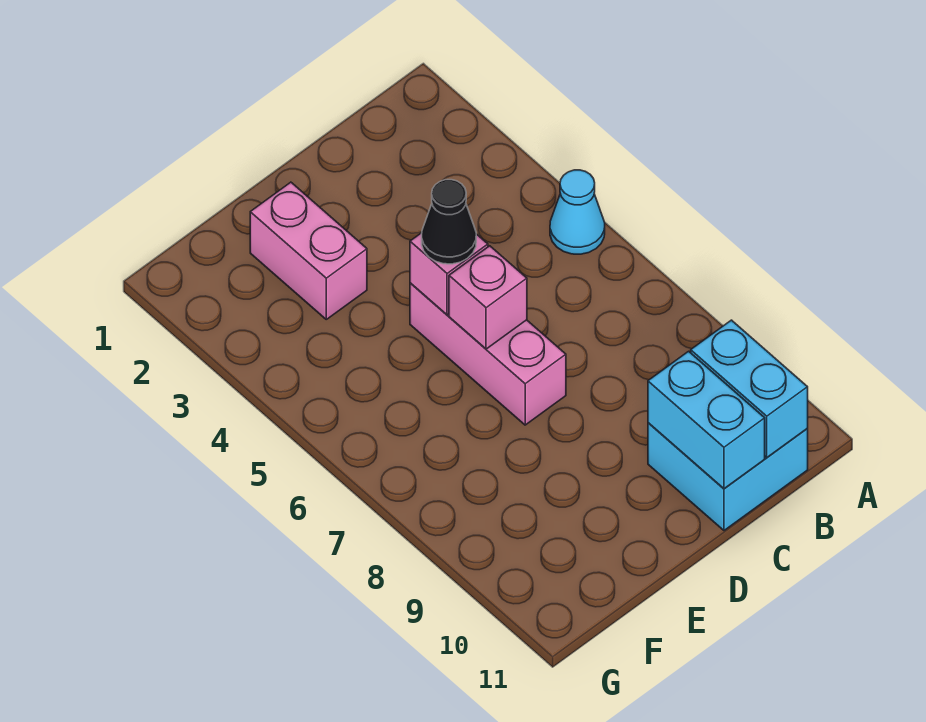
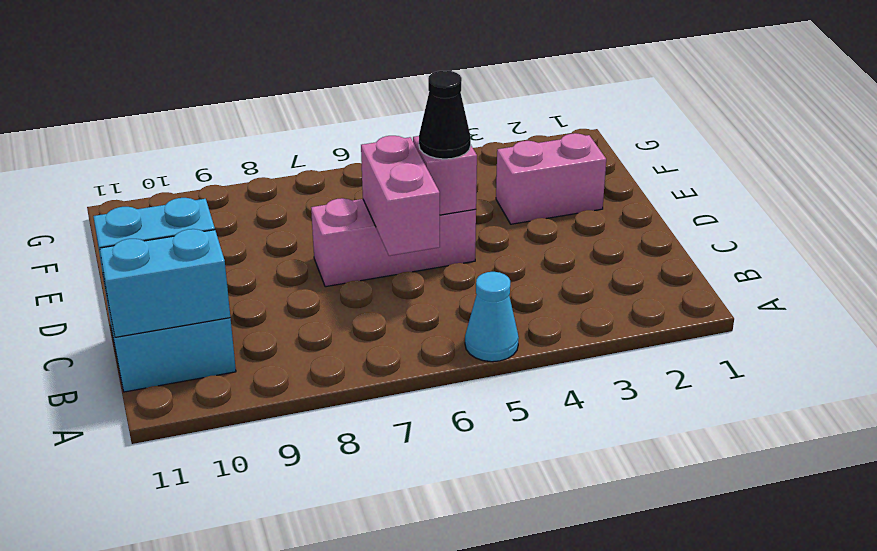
pink brick D6 level 2 -> pink brick C6:D6 level 2

